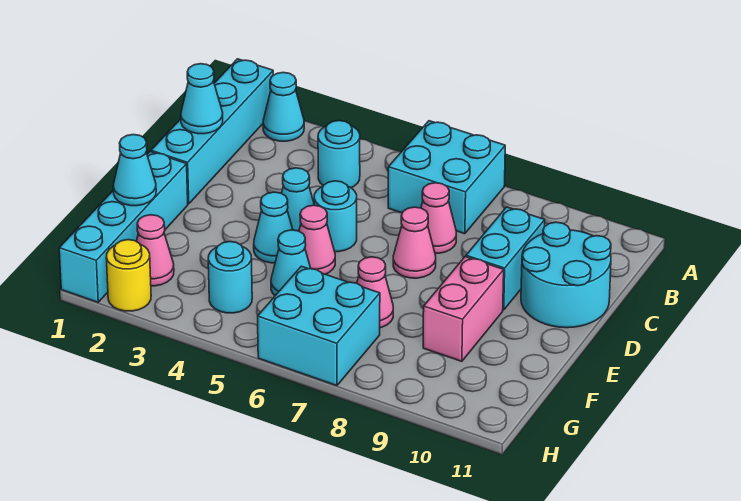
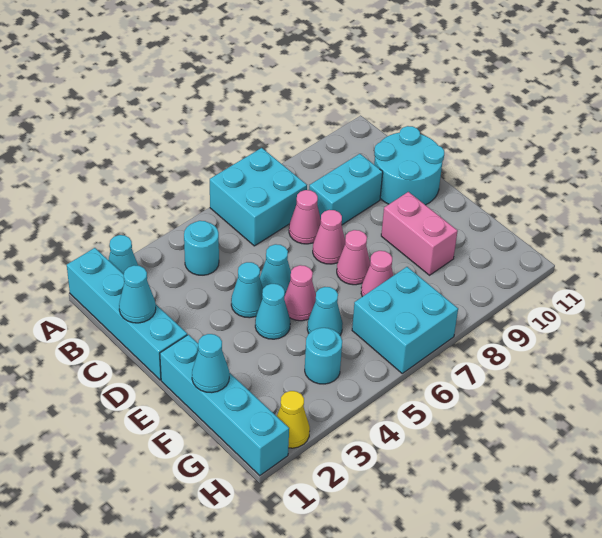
cyan brick C9:D9 level 1 -> cyan brick C8:C9 level 1
cyan round brick D5 level 1 -> cyan cone D5 level 1
pink cone G2 level 1 -> pink cone E7 level 1
yellow round brick H2 level 1 -> yellow cone H2 level 1

